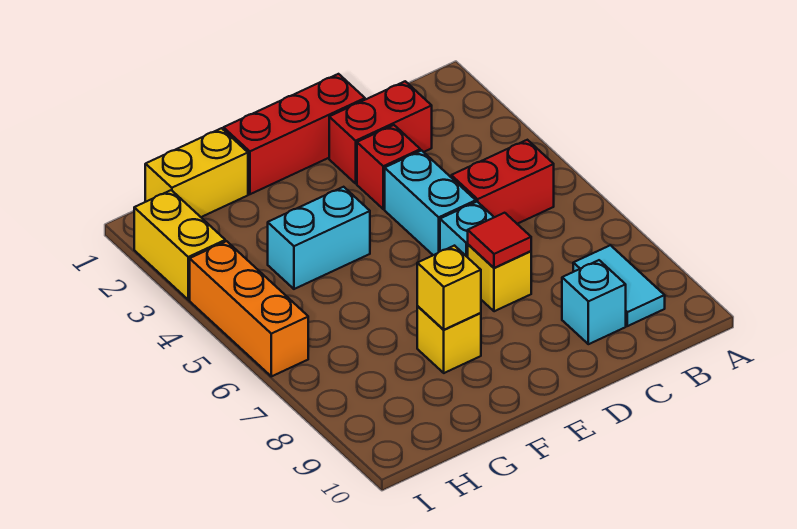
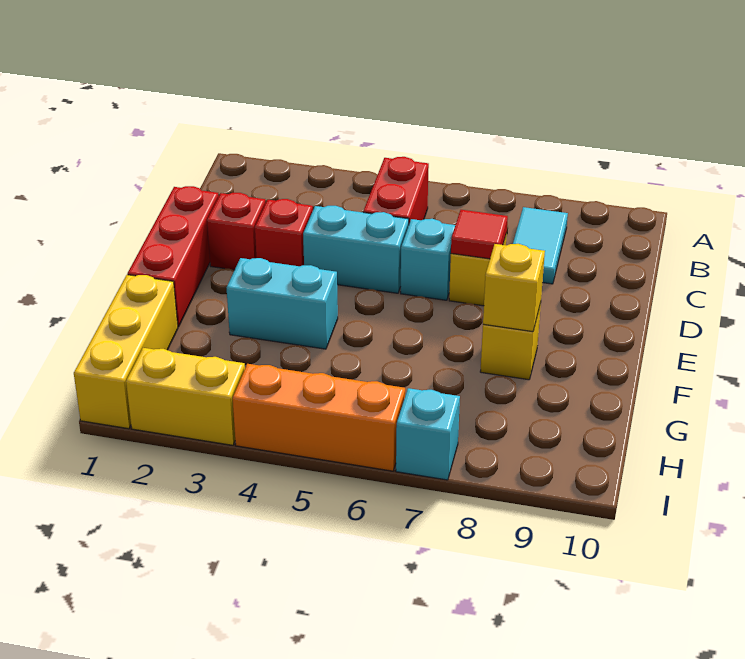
cyan tile B8:B9 level 1 -> cyan tile B8:C8 level 1
red brick C2:D2 level 1 -> red brick D2 level 1
cyan brick C9 level 1 -> cyan brick I7 level 1
cyan brick F4:G4 level 1 -> cyan brick F3:F4 level 1
yellow brick G1:H1 level 1 -> yellow brick G1:I1 level 1

